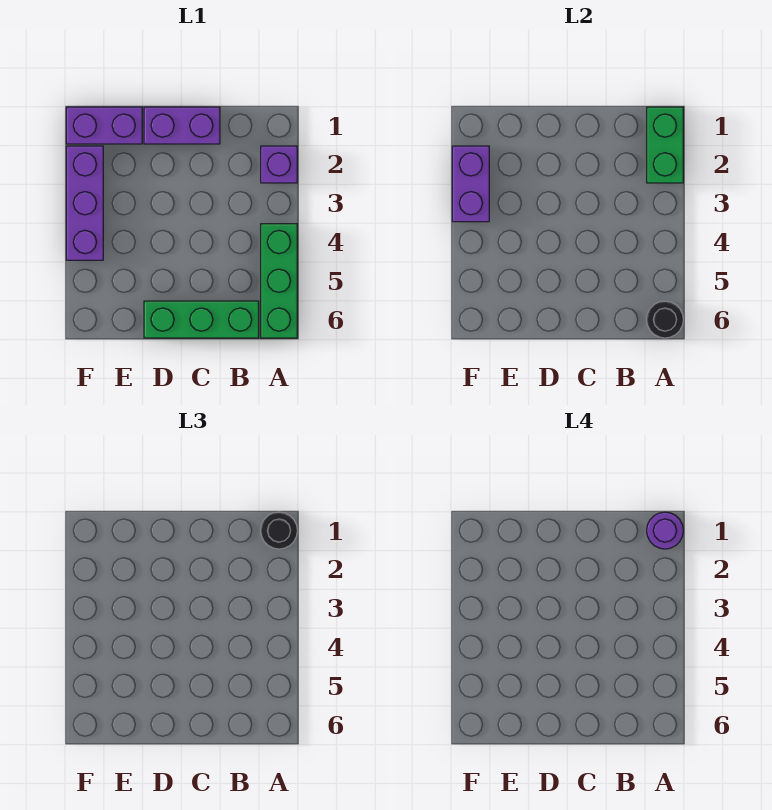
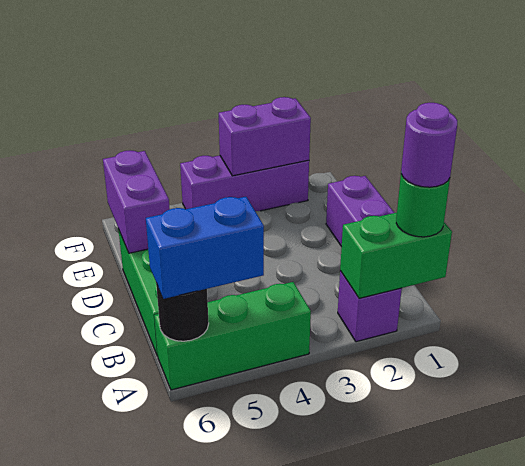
black round brick A1 level 3 -> green round brick A1 level 3
none -> blue brick A5:A6 level 3
purple brick E1:F1 level 1 -> purple brick D6:E6 level 2

